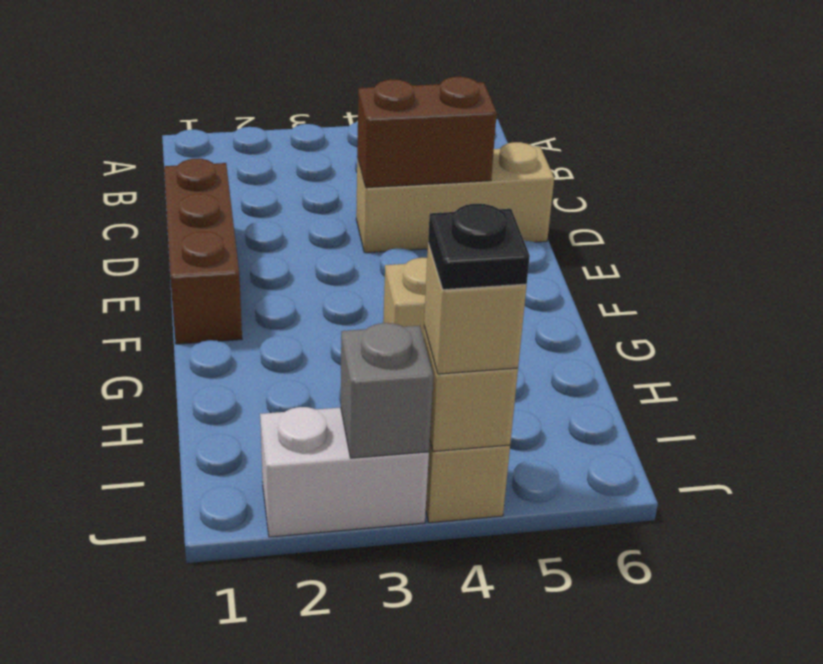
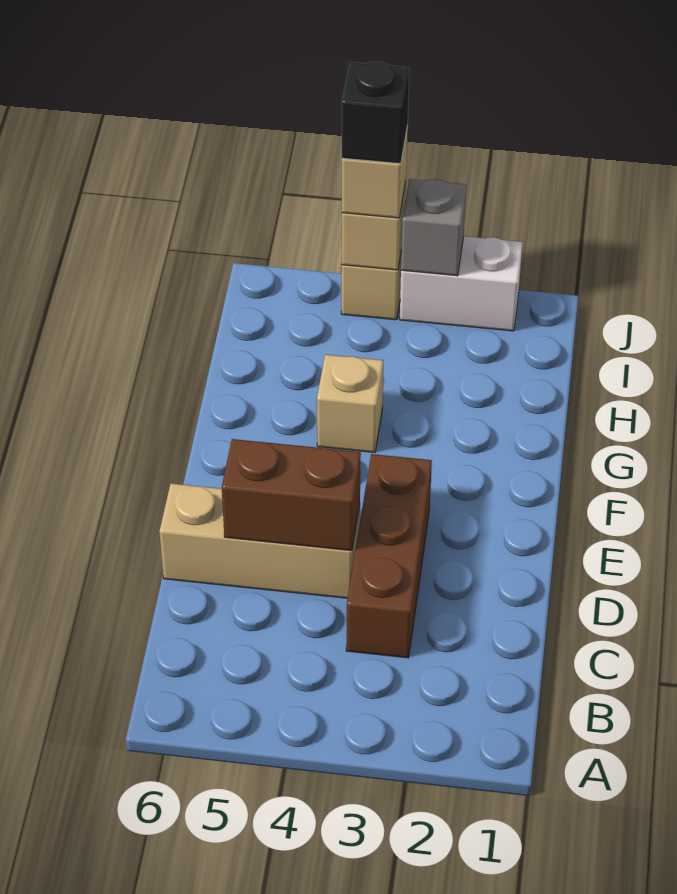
brown brick D1:F1 level 1 -> brown brick C3:E3 level 1
black plate J4 level 4 -> black brick J4 level 4

